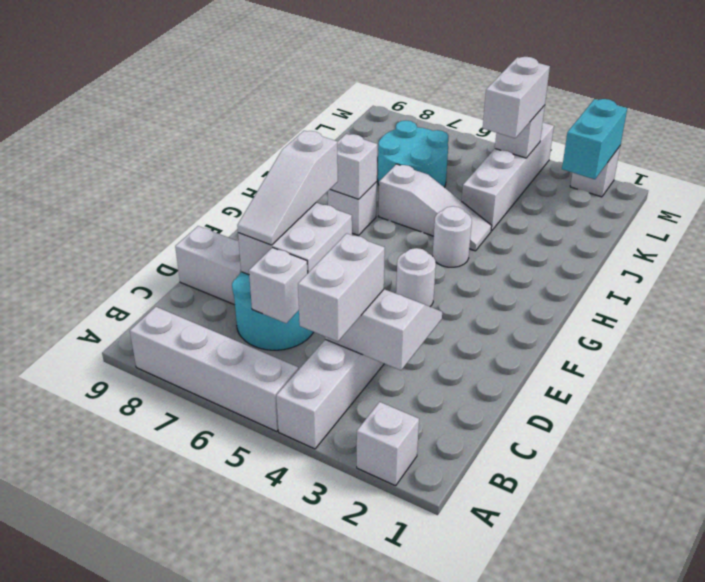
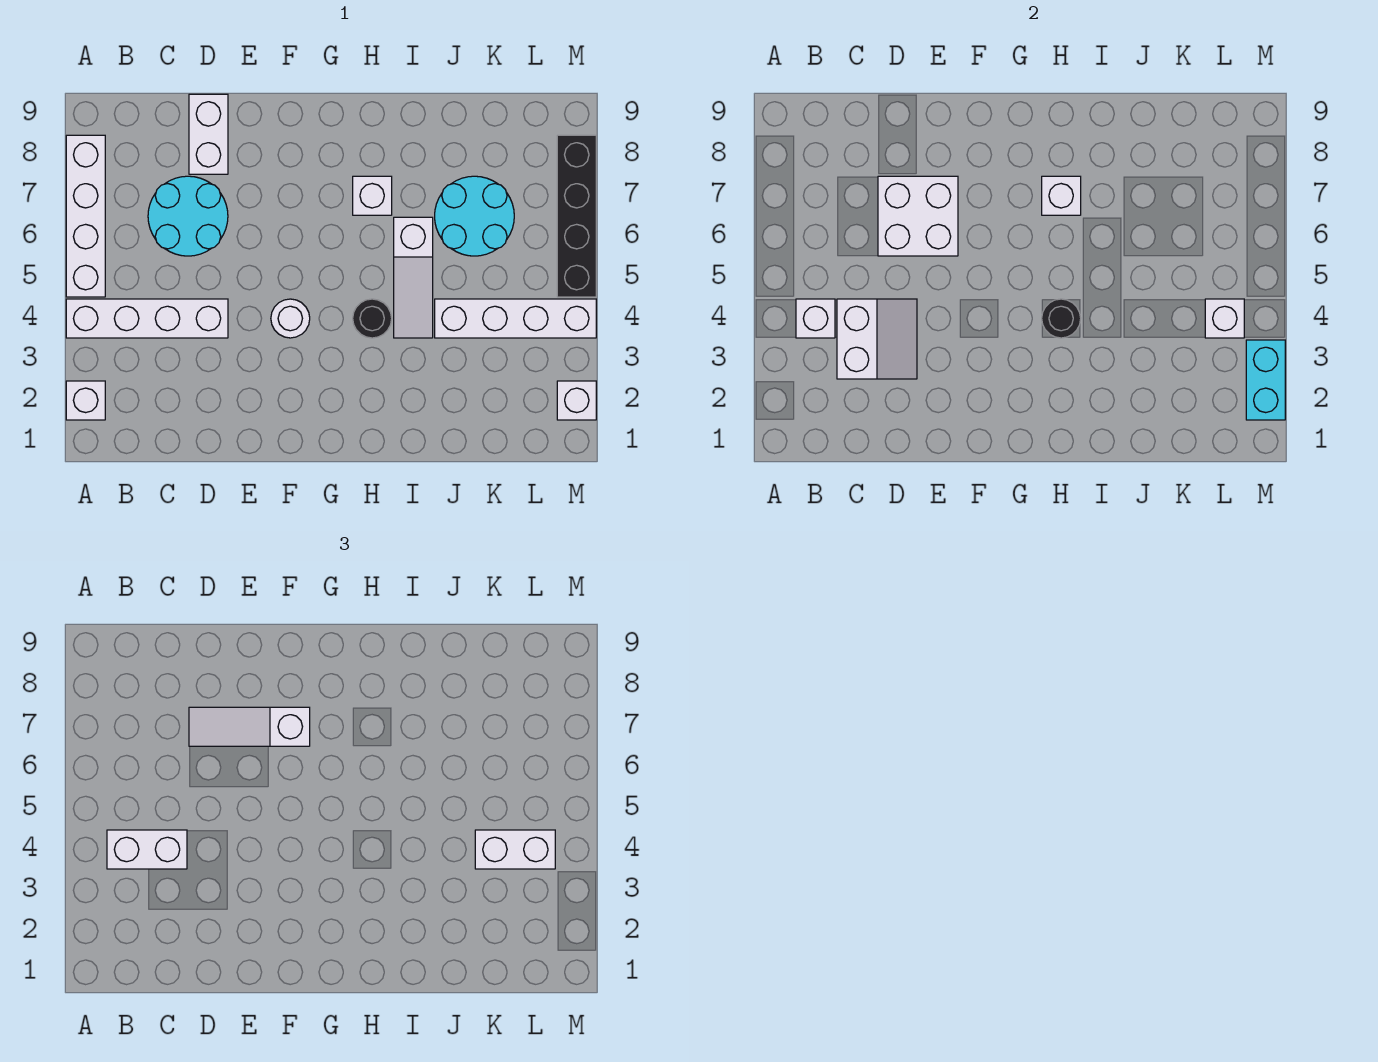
white brick C6 level 2 -> white brick B4 level 2
white round brick H4 level 1 -> black round brick H4 level 1
none -> black round brick H4 level 2
cyan brick L2:M2 level 2 -> cyan brick M2:M3 level 2
none -> black brick M5:M8 level 1

